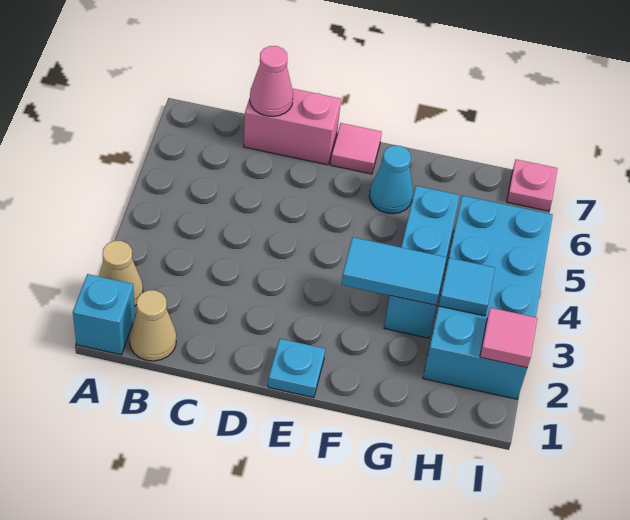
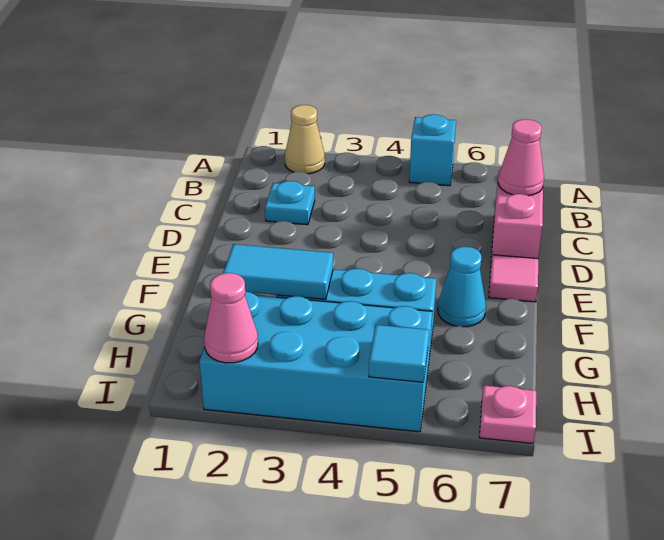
cyan brick A1 level 1 -> cyan brick A5 level 1
tan cone B1 level 1 -> none
cyan plate E1 level 1 -> cyan plate C2 level 1
cyan tile F3:G3 level 2 -> cyan tile G2:G3 level 2
cyan tile H3 level 2 -> cyan tile I5 level 2
pink tile I2 level 2 -> pink cone I2 level 2

